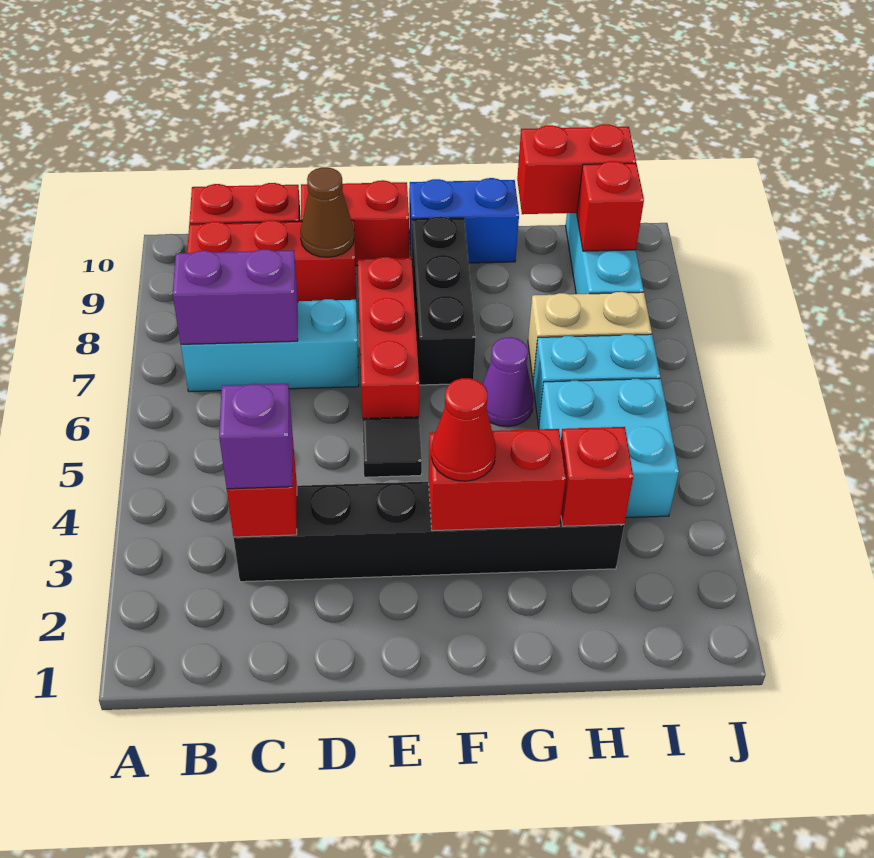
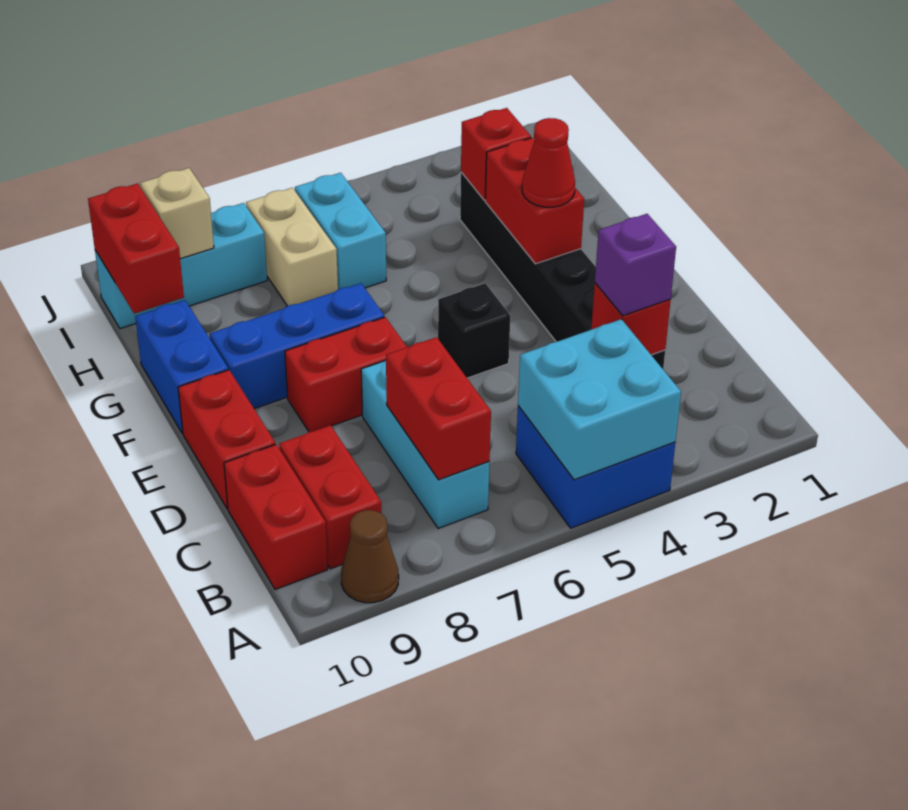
none -> blue brick A4:B5 level 1
purple brick B7:C7 level 2 -> red brick B7:C7 level 2
red brick B9:D9 level 1 -> red brick B9:C9 level 1
brown cone D9 level 2 -> brown cone A9 level 1
black tile E5 level 1 -> black brick E5 level 1
red brick E6:E8 level 1 -> red brick E7:E8 level 1
black brick F7:F9 level 1 -> blue brick F7:F9 level 1
purple cone G6 level 1 -> none
cyan brick H4:I5 level 1 -> cyan brick A4:B5 level 2
red brick I9 level 2 -> tan brick I9 level 2

